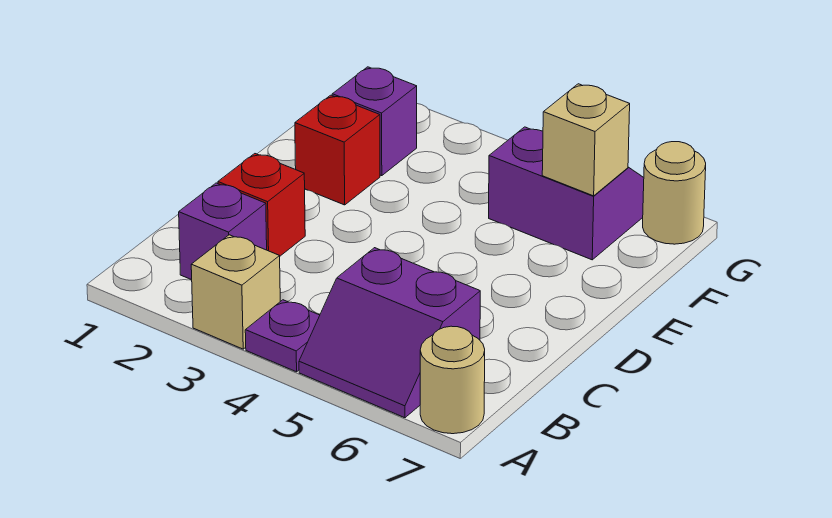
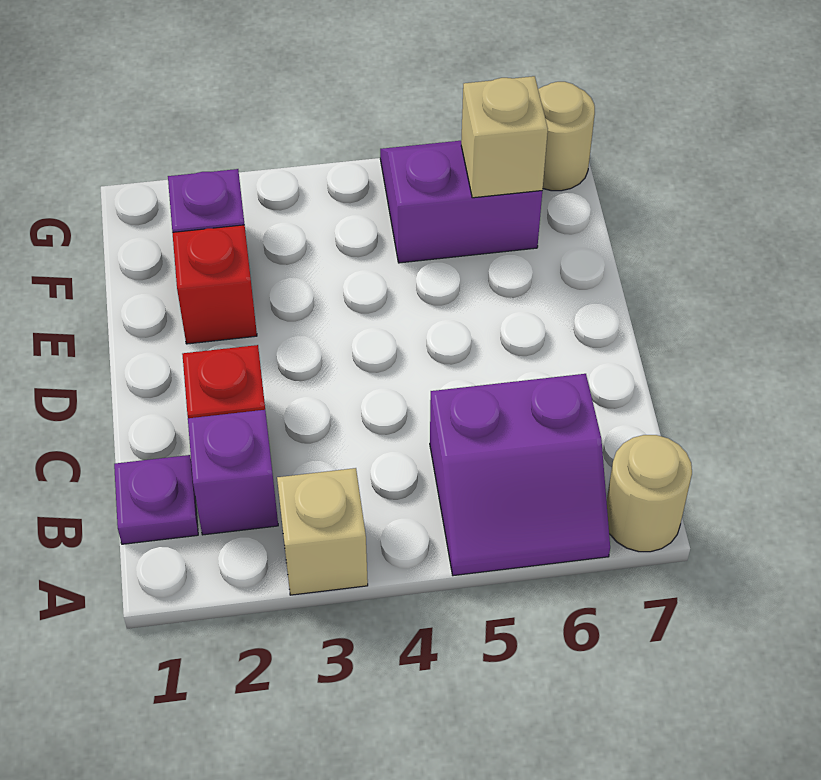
purple plate A4 level 1 -> purple plate B1 level 1

